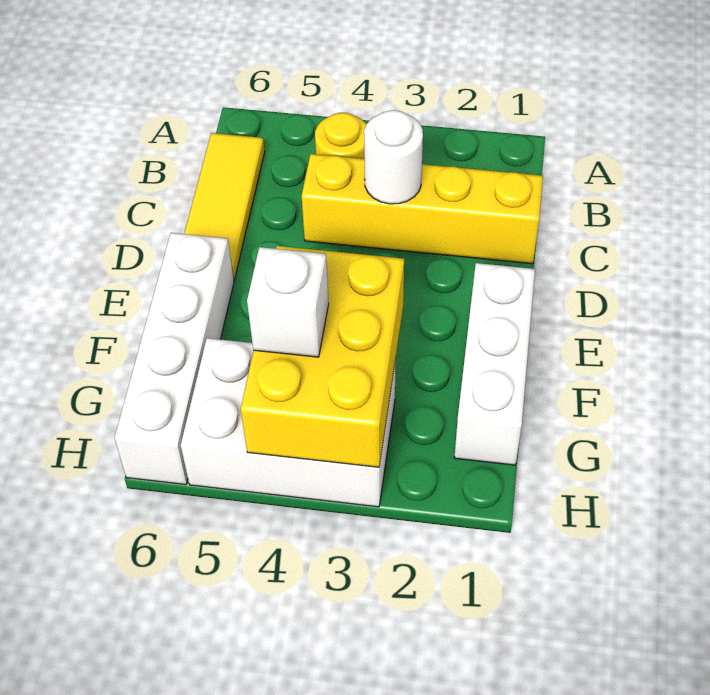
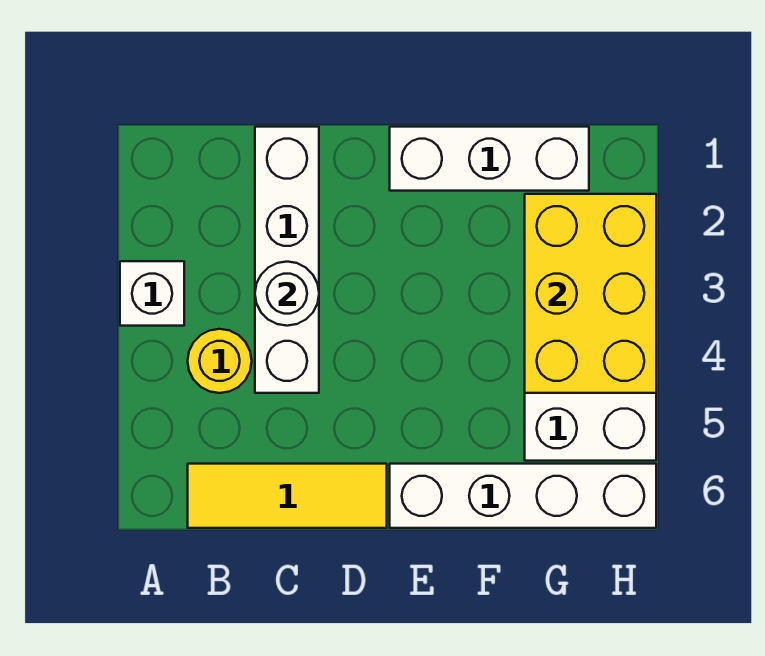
yellow brick C1:C4 level 1 -> white brick C1:C4 level 1
yellow brick F3:H4 level 2 -> yellow brick G2:H4 level 2
white brick G4 level 3 -> white brick A3 level 1

